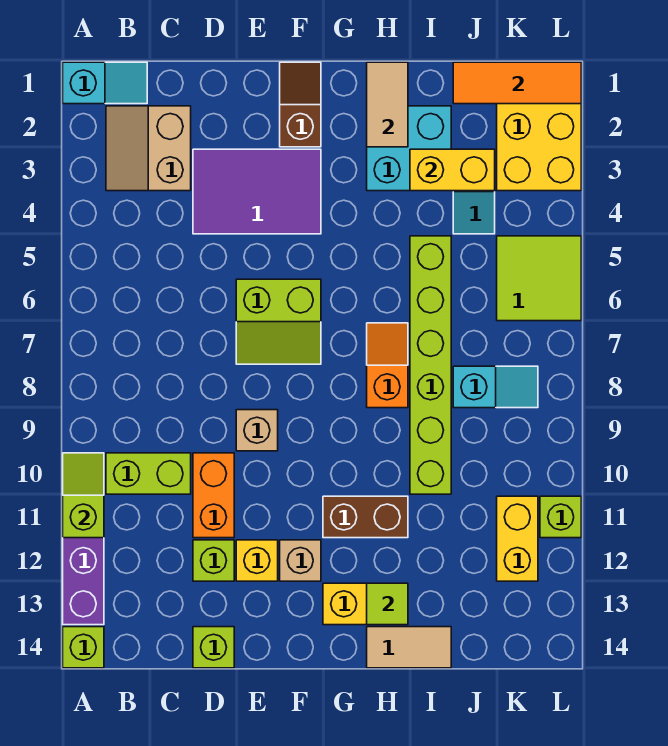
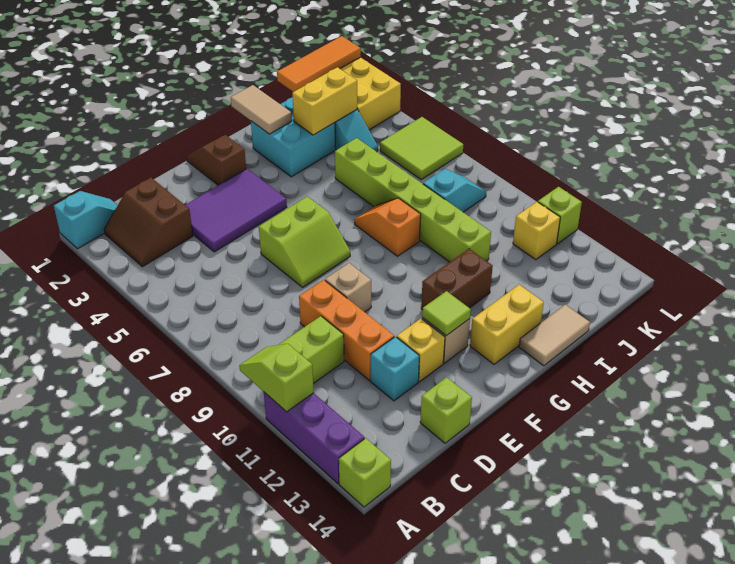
tan slope B2:C3 level 1 top C -> brown slope B2:C3 level 1 top C
orange brick D10:D11 level 1 -> orange brick D9:D11 level 1
lime brick D12 level 1 -> cyan brick D12 level 1
lime tile H13 level 2 -> lime tile F12 level 2
yellow brick K11:K12 level 1 -> yellow brick K11 level 1

